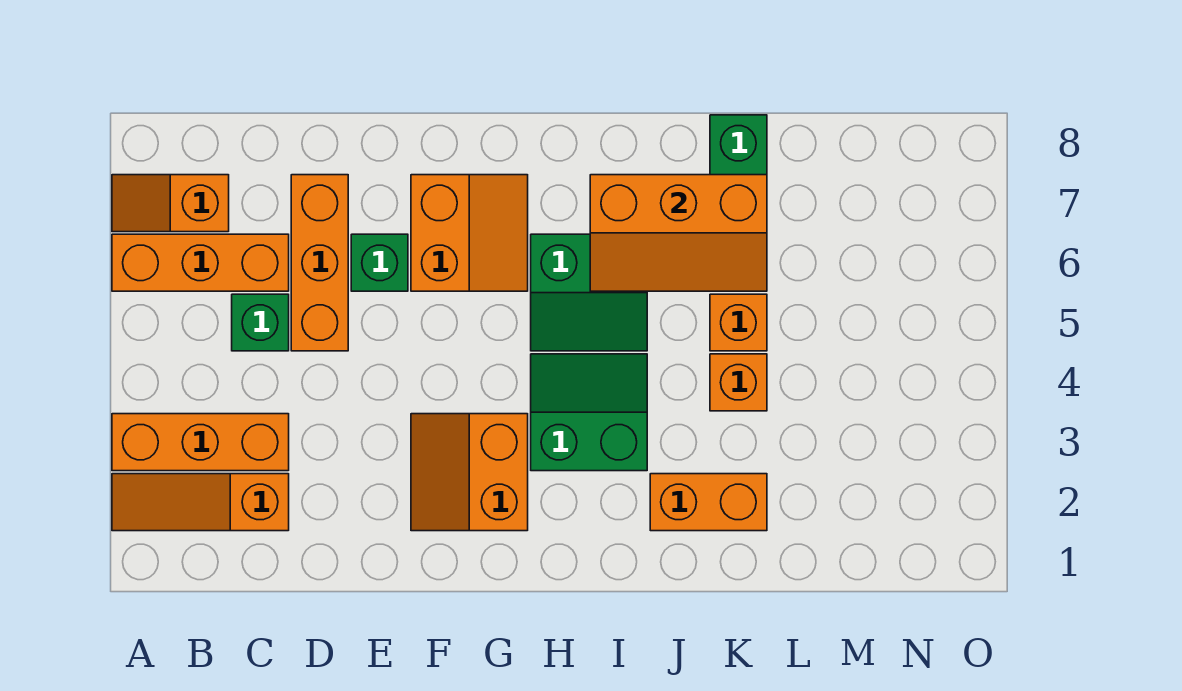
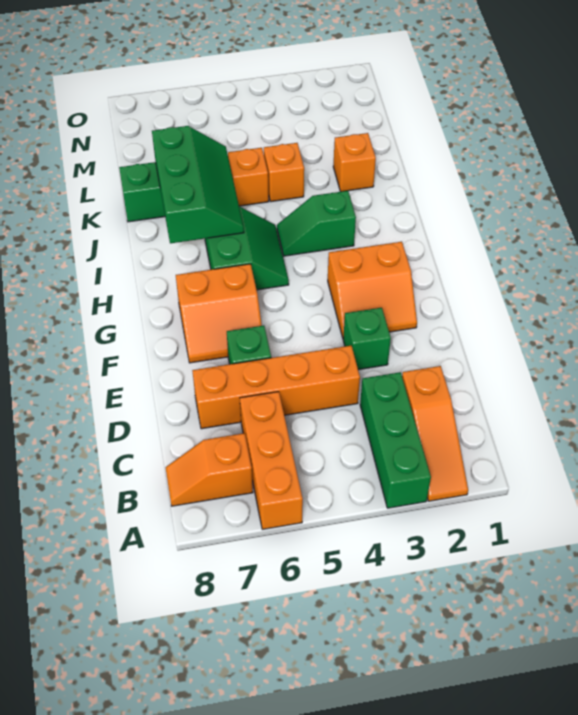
orange brick A3:C3 level 1 -> green brick A3:C3 level 1
orange slope A7:B7 level 1 top B -> orange slope B7:B8 level 1 top 7
green brick C5 level 1 -> green brick E3 level 1
orange brick D5:D7 level 1 -> orange brick D4:D7 level 1
orange slope F6:G7 level 1 top F -> orange slope F6:G7 level 1 top G
green slope H3:I4 level 1 top 3 -> green slope I3:I4 level 1 top 3
orange slope I6:K7 level 2 top 7 -> green slope I6:K7 level 2 top 7
orange brick J2:K2 level 1 -> orange brick K2 level 1

